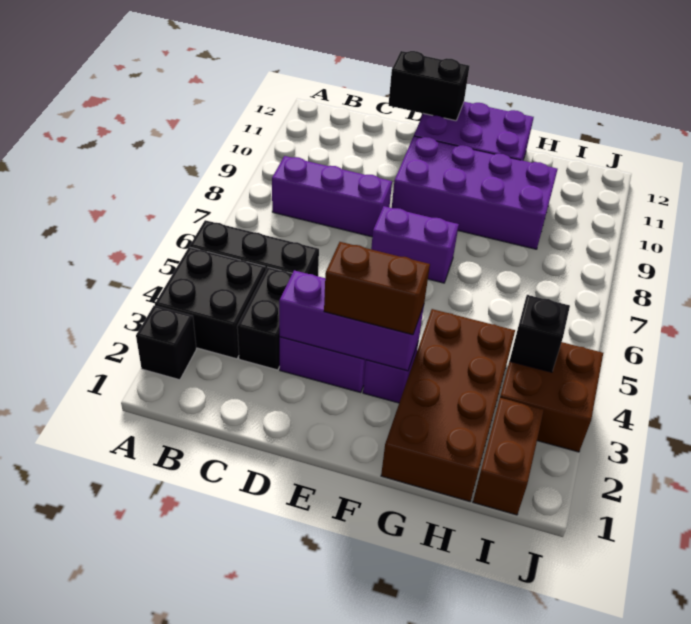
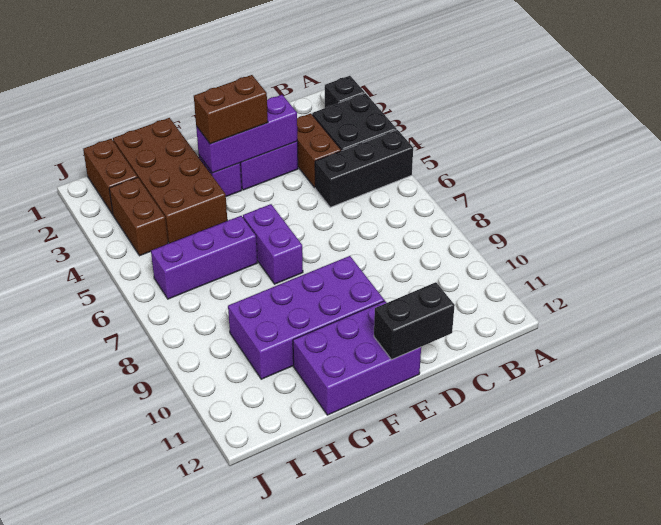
purple brick B8:D8 level 1 -> purple brick G6:I6 level 1
black brick C3:C4 level 1 -> brown brick C3:C4 level 1
purple brick E7:F7 level 1 -> purple brick F6:F7 level 1
brown brick I3:J4 level 1 -> brown brick I3:I4 level 1
black brick I4 level 2 -> none

